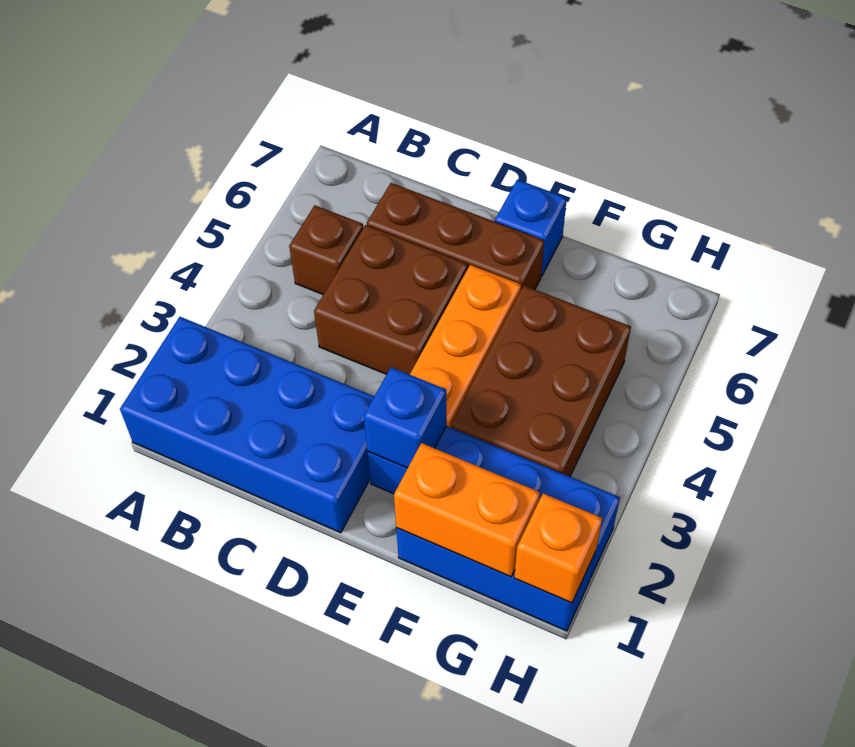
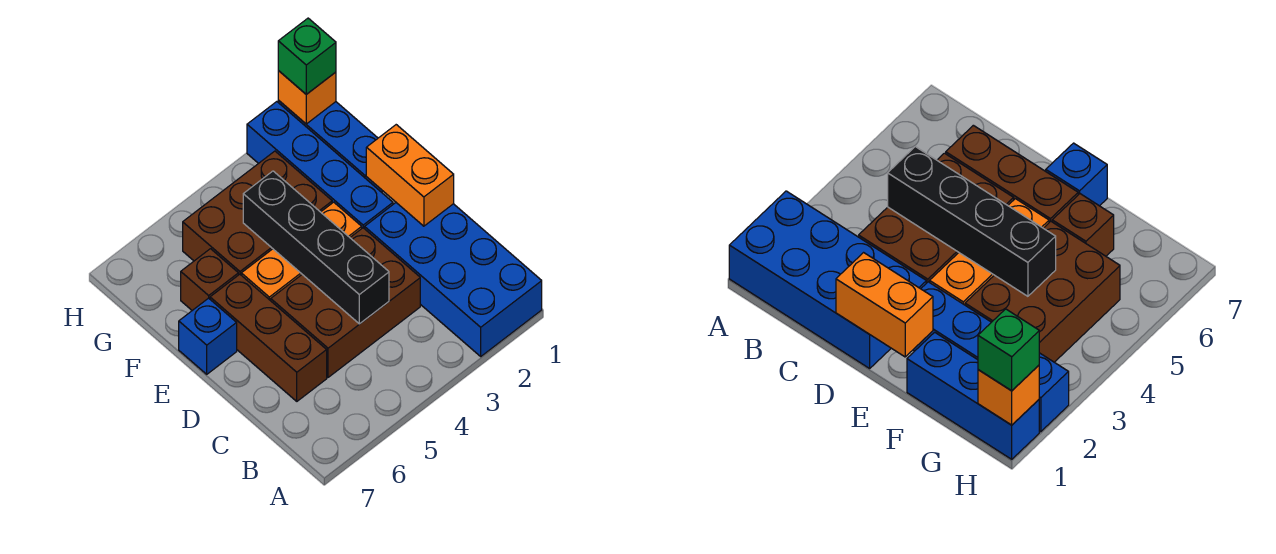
brown brick B5 level 1 -> brown brick F6 level 1
brown brick C4:D5 level 1 -> brown brick C3:D5 level 1
none -> black brick C4:F4 level 2
blue brick E2 level 2 -> none
orange brick F1:G1 level 2 -> orange brick D1:E1 level 2
none -> green brick H1 level 3

